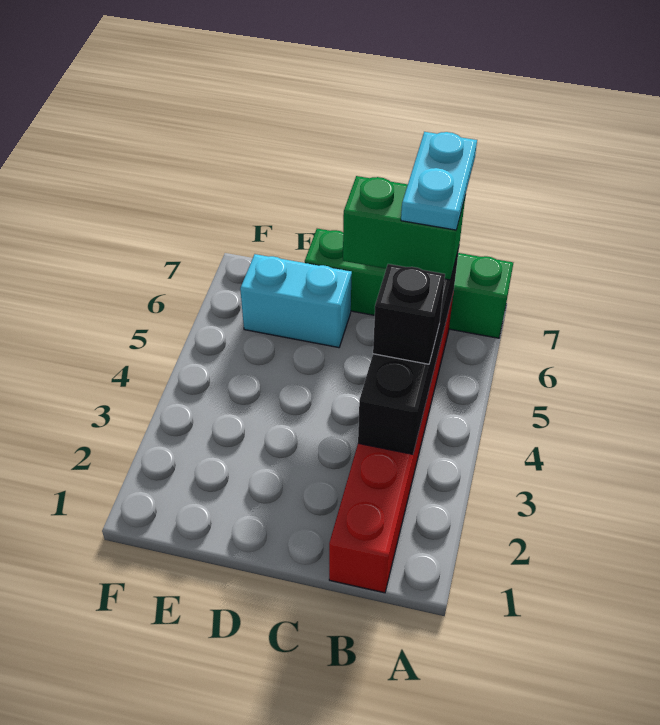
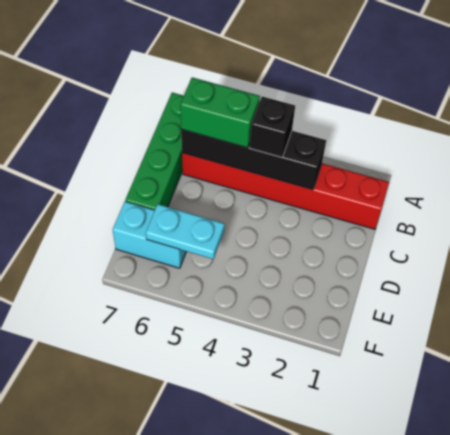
green brick B6:C6 level 3 -> green brick B5:B6 level 3
cyan plate B6:B7 level 4 -> cyan plate E5:E6 level 2
cyan brick D6:E6 level 1 -> cyan brick E6:E7 level 1

